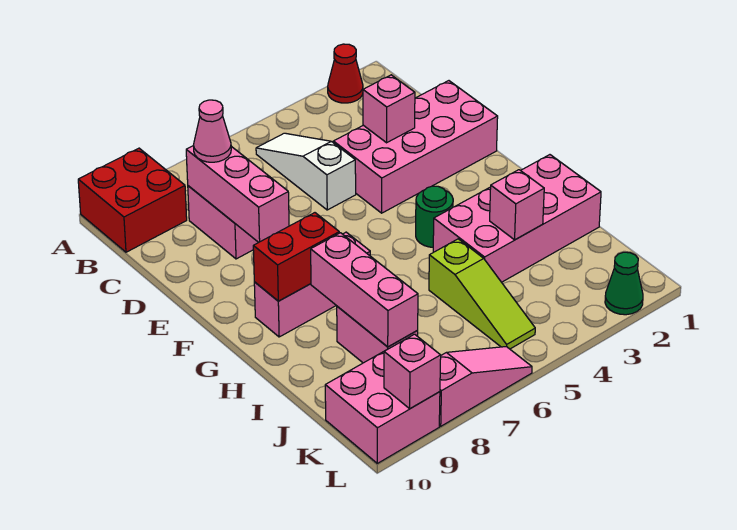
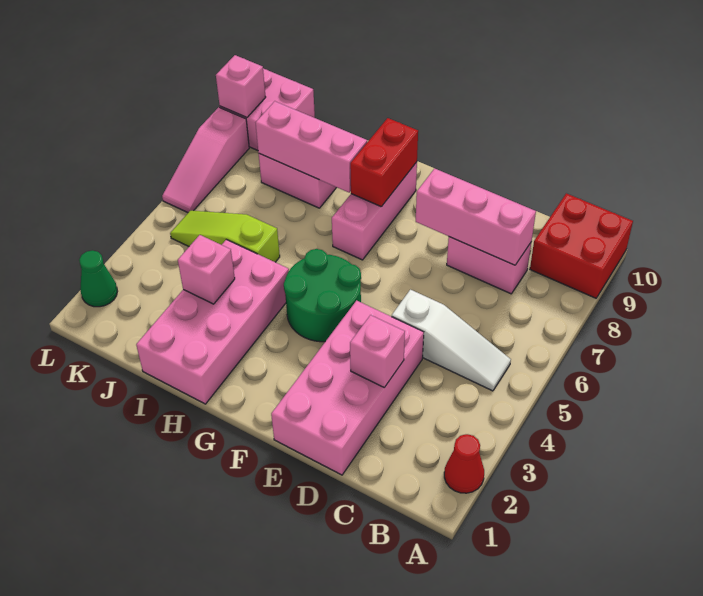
pink cone C8 level 3 -> none
green round brick G4 level 1 -> green round brick F4:G5 level 1

